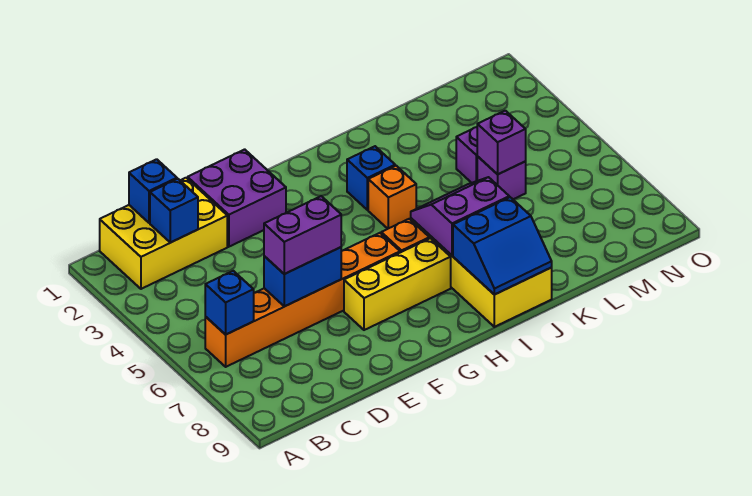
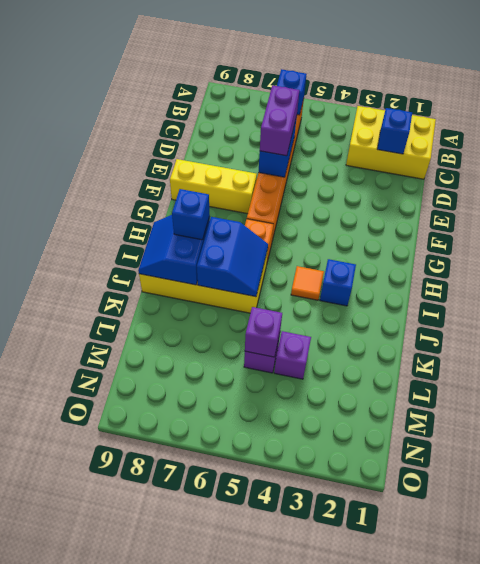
yellow brick B1:D2 level 1 -> yellow brick B1:C3 level 1
blue brick C1 level 2 -> blue brick I8 level 3
purple brick E1:F2 level 1 -> none
yellow brick F7:H7 level 1 -> yellow brick F7:F9 level 1
orange brick I4 level 1 -> orange tile I4 level 1
purple slope I6:J7 level 2 top 7 -> blue slope I6:J7 level 2 top 7

